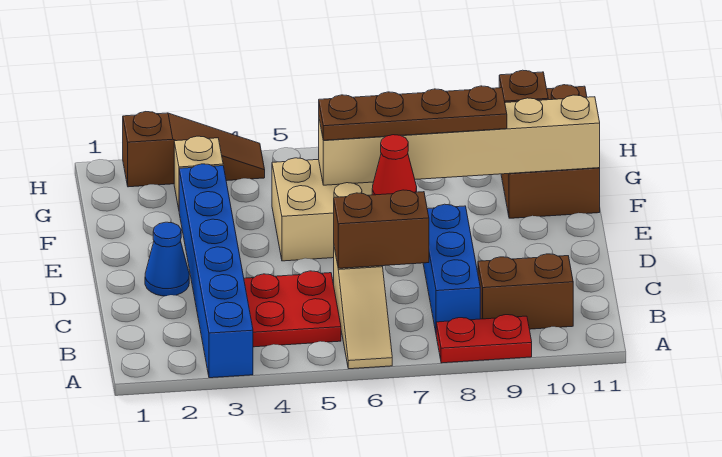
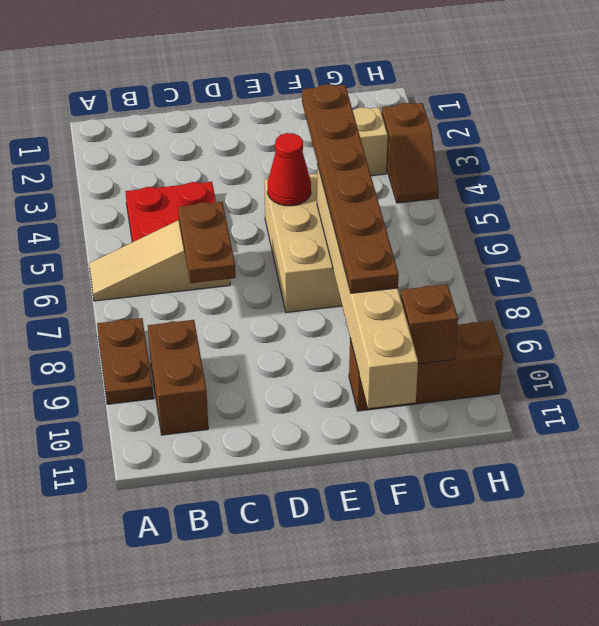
blue brick A3:F3 level 1 -> none
red plate A8:A9 level 1 -> brown plate A8:A9 level 1
blue brick B8:D8 level 1 -> none
brown brick C6:C7 level 2 -> brown plate C6:C7 level 2
blue cone D2 level 1 -> none
red cone E7 level 2 -> red cone E5 level 2
brown plate F6:F9 level 3 -> brown plate F4:F9 level 3
brown brick F10:H11 level 1 -> brown brick F10:H10 level 1
brown slope H2:H4 level 1 top 2 -> brown slope H3:H4 level 1 top 3

